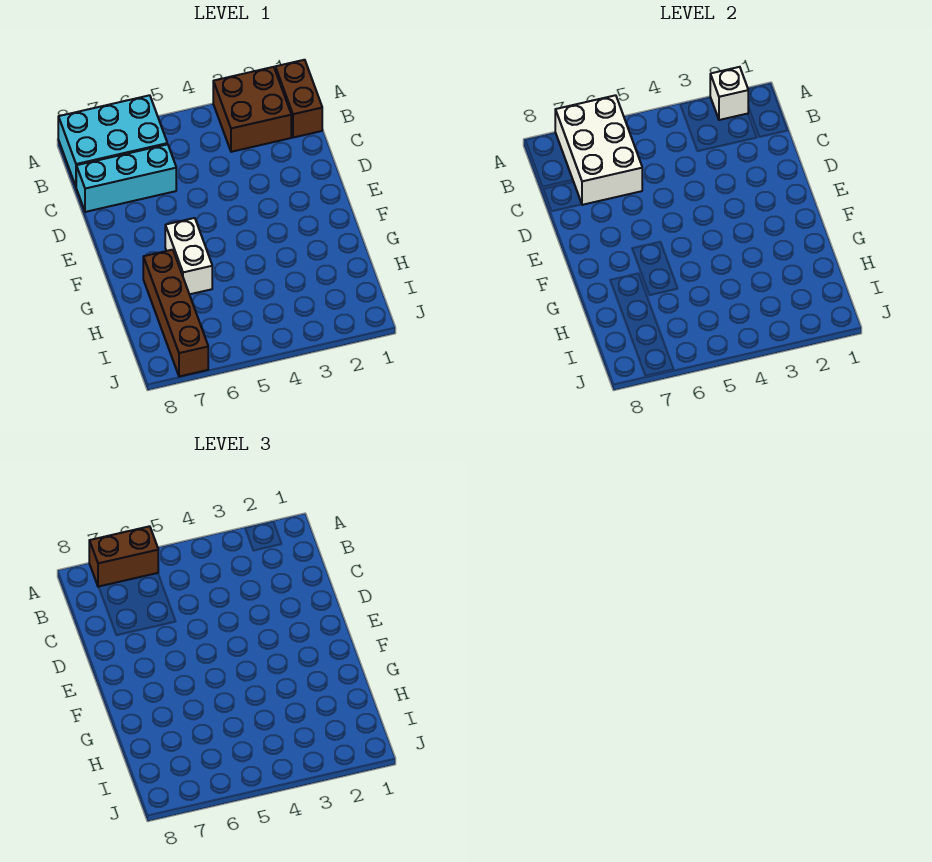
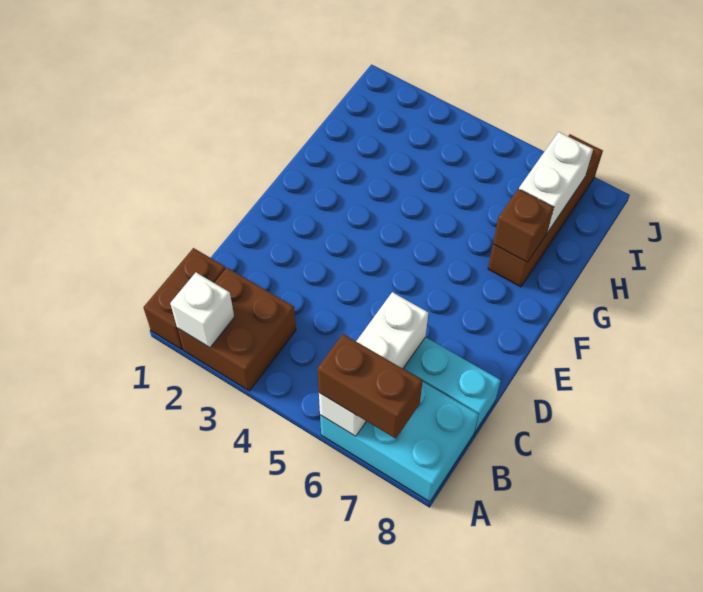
white brick A6:C7 level 2 -> white brick A6:C6 level 2
white brick F6:G6 level 1 -> white brick H7:I7 level 2
none -> brown brick G7 level 2

